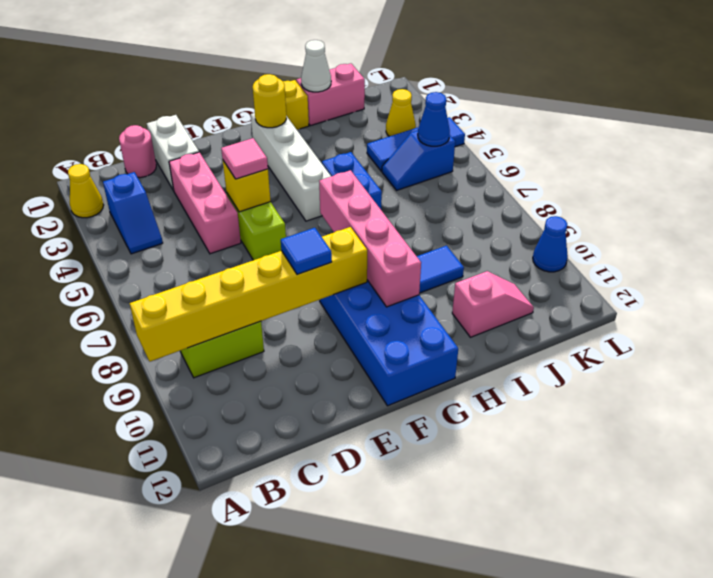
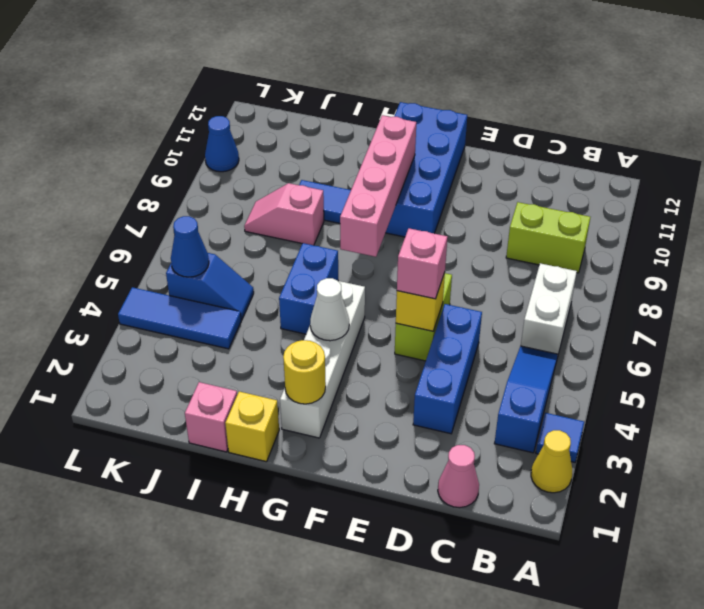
yellow brick A9:F9 level 2 -> none
blue slope B3:B4 level 1 top 3 -> blue slope B3:B5 level 1 top 3
pink round brick C1 level 1 -> pink cone C1 level 1
white brick D1:D2 level 1 -> white brick B6:B7 level 1
pink brick D3:D5 level 1 -> blue brick D3:D5 level 1
pink tile E5 level 3 -> pink brick E5 level 3
blue tile E9 level 3 -> blue tile A3 level 1
pink brick I1:J1 level 1 -> pink brick I1 level 1
white cone I1 level 2 -> white cone G4 level 2
pink slope I11:J11 level 1 top I -> pink slope I8:J8 level 1 top I
yellow cone K3 level 1 -> none

